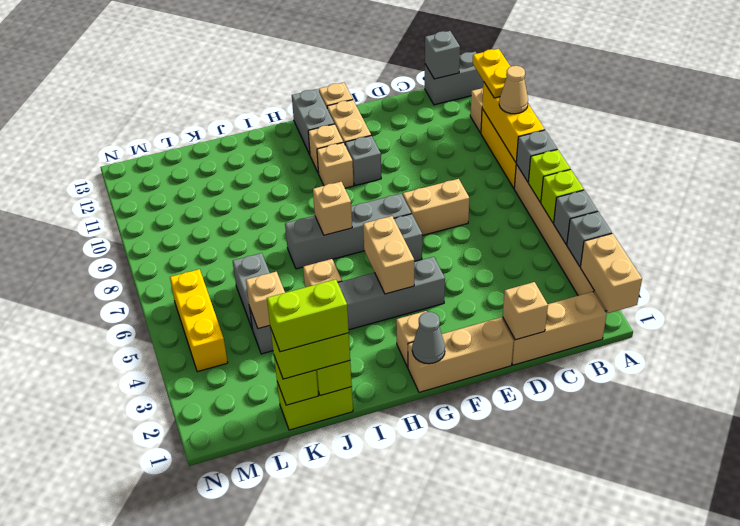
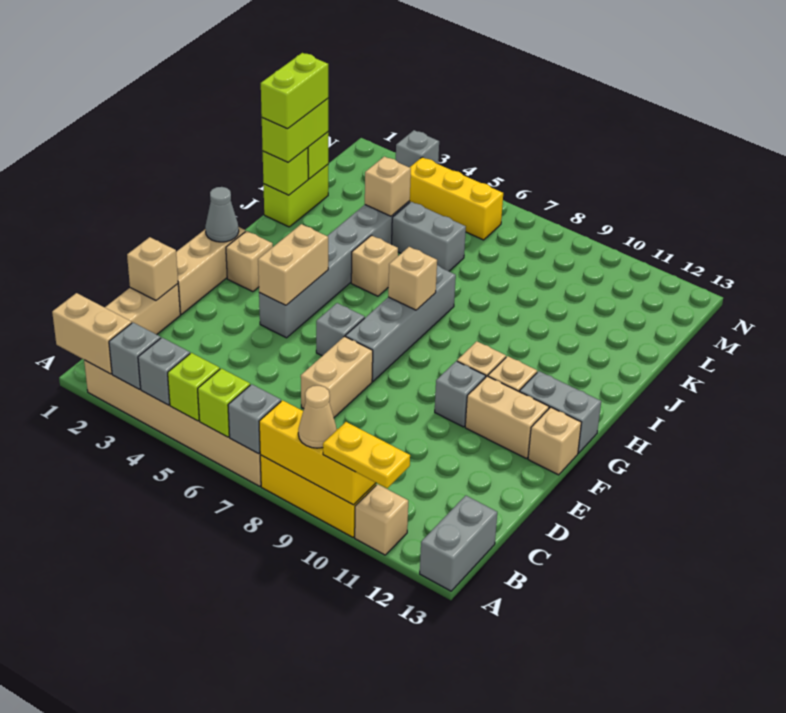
grey brick B13 level 2 -> grey brick N3 level 1
tan brick G4:G5 level 2 -> tan brick F4:G4 level 2

